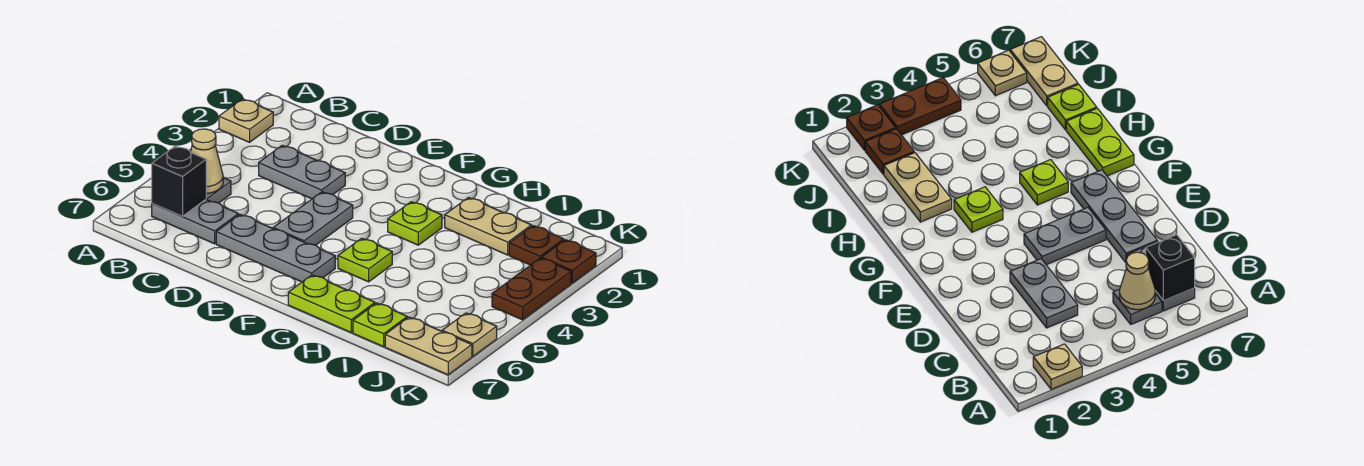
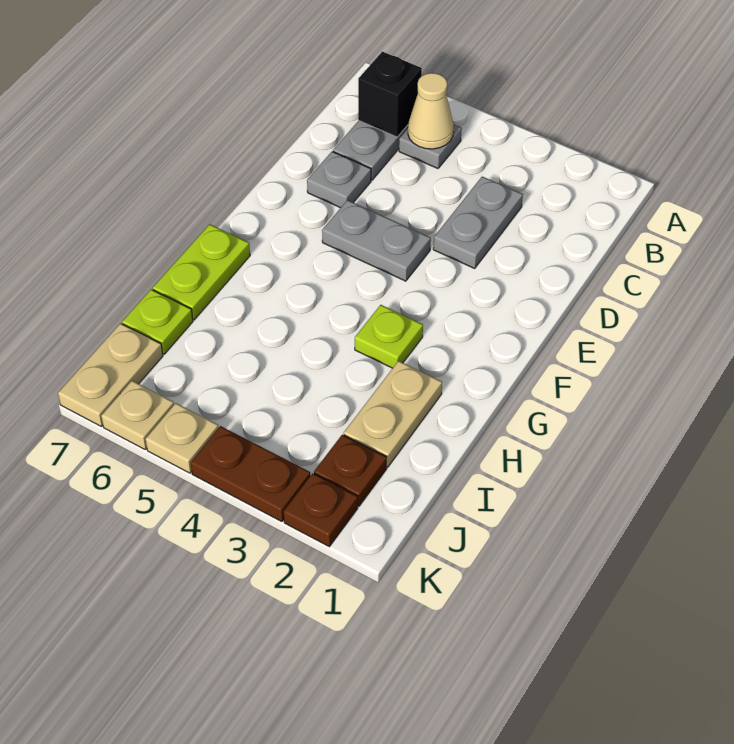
tan plate A2 level 1 -> tan plate K5 level 1
grey plate D6:F6 level 1 -> grey plate D6 level 1
lime plate G5 level 1 -> none

